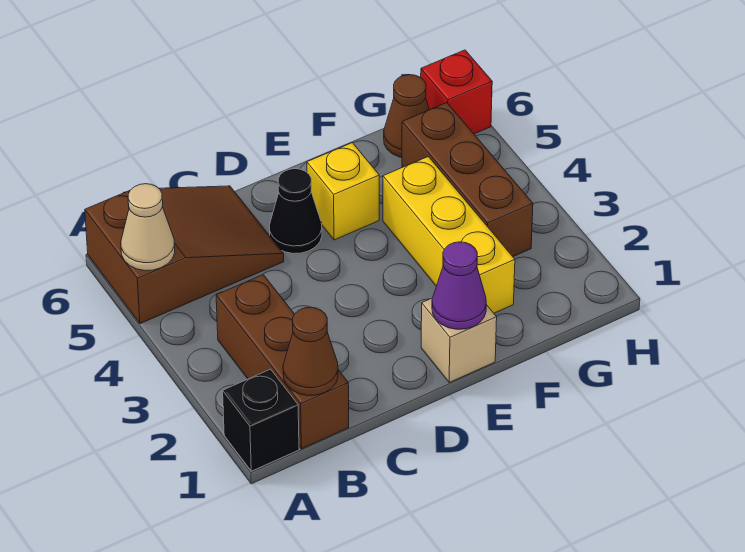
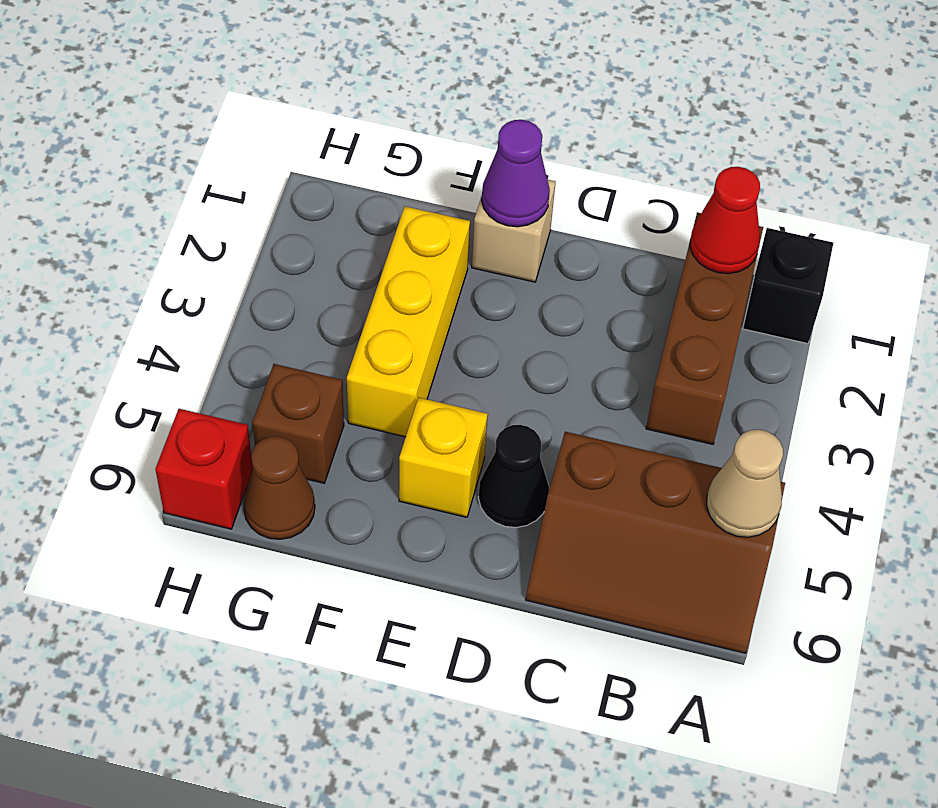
brown slope A5:C6 level 1 top A -> brown slope A5:C6 level 1 top 5
brown cone B1 level 2 -> red cone B1 level 2
brown brick G3:G5 level 1 -> brown brick G5 level 1

